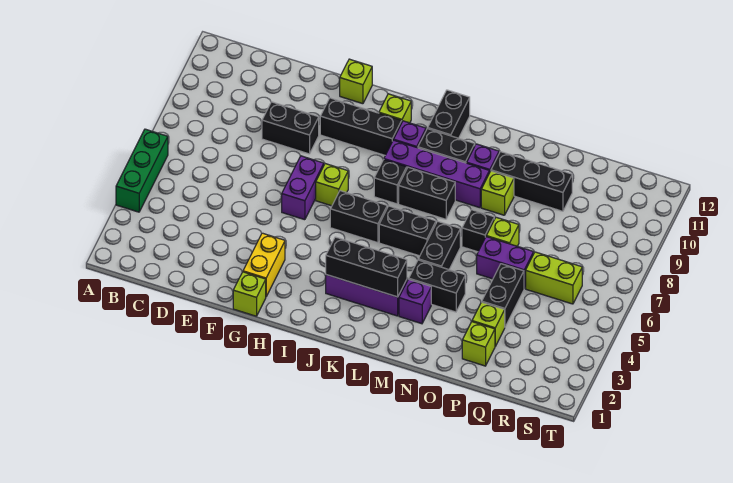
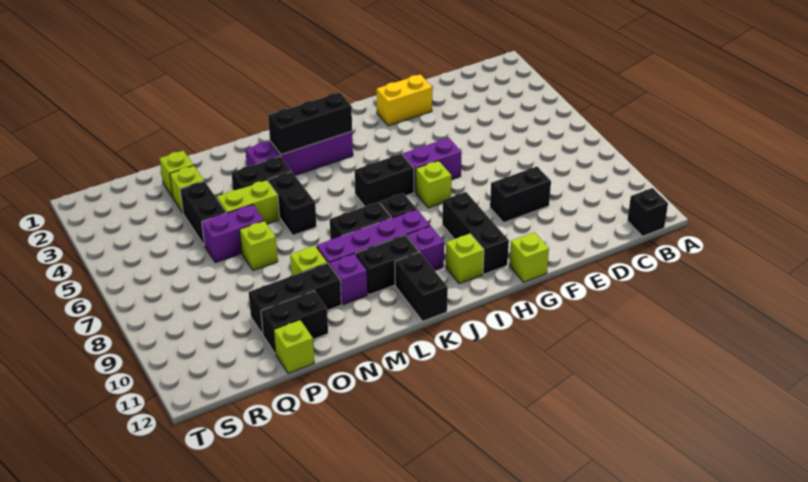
green brick A4:A6 level 1 -> none
lime brick G1 level 1 -> lime brick P12 level 1
yellow brick G2:G3 level 1 -> yellow brick F2:G2 level 1
purple brick G6:G7 level 1 -> purple brick G6:H6 level 1
black brick G10:I10 level 1 -> black brick H9:H11 level 1
black brick K6:L6 level 1 -> black brick O11:P11 level 1
black brick N7 level 1 -> black brick B12 level 1
lime brick Q6:R6 level 1 -> lime brick N5:O5 level 1

